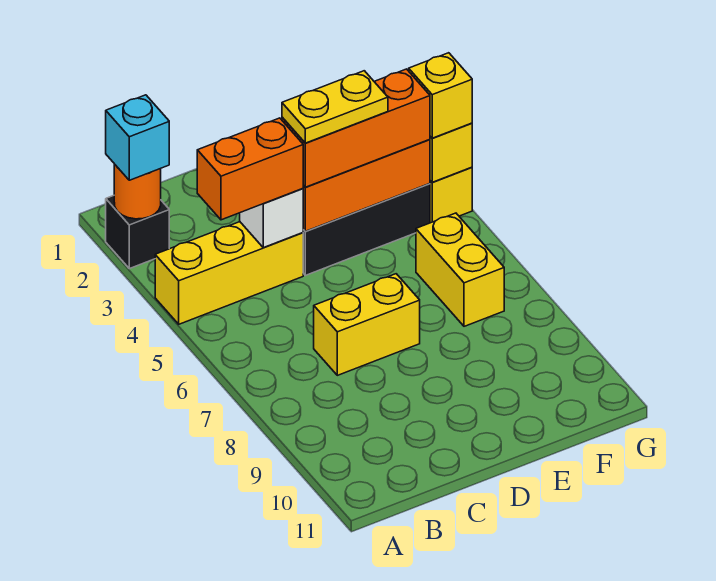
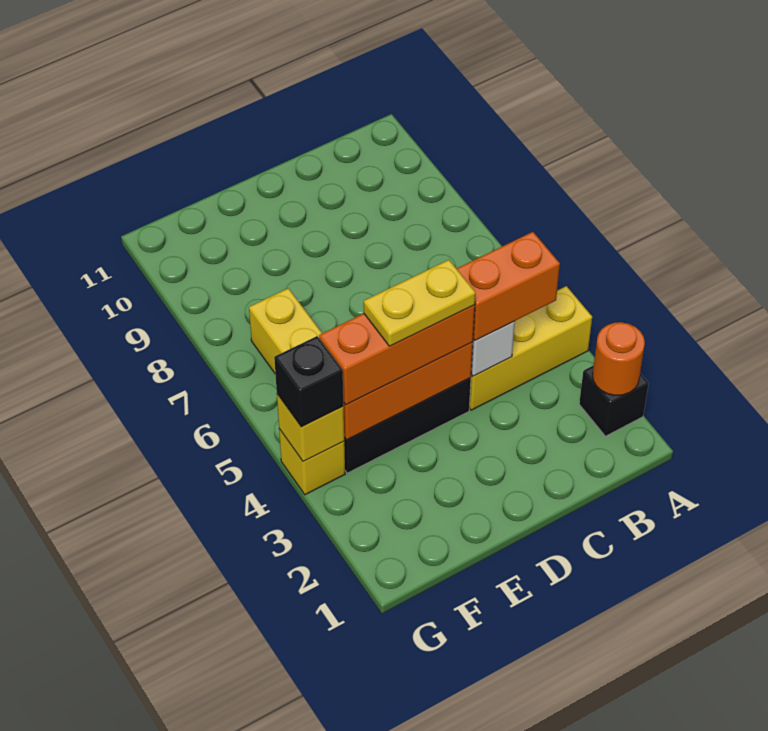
cyan brick A2 level 3 -> none
yellow brick C7:D7 level 1 -> none
yellow brick G4 level 3 -> black brick G4 level 3

